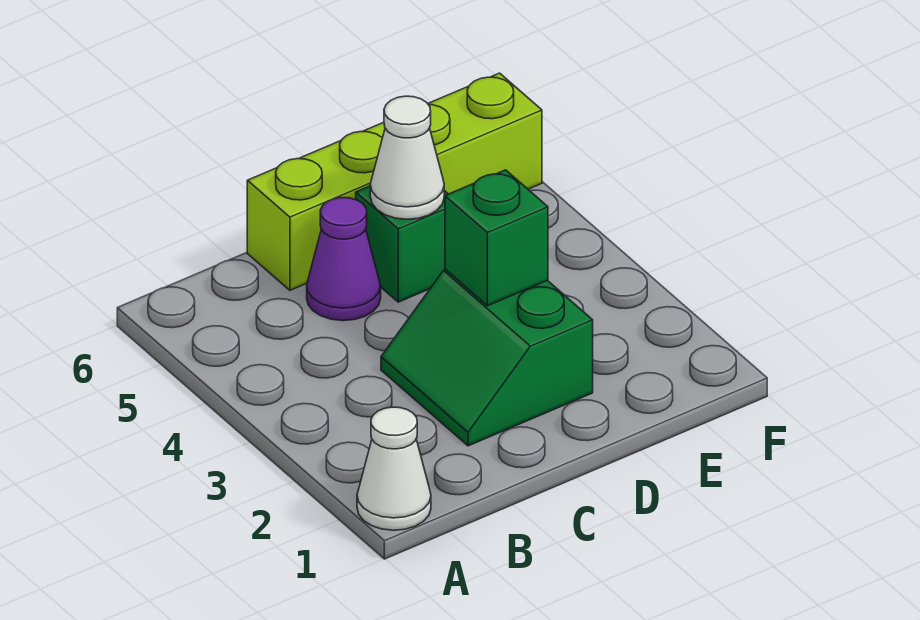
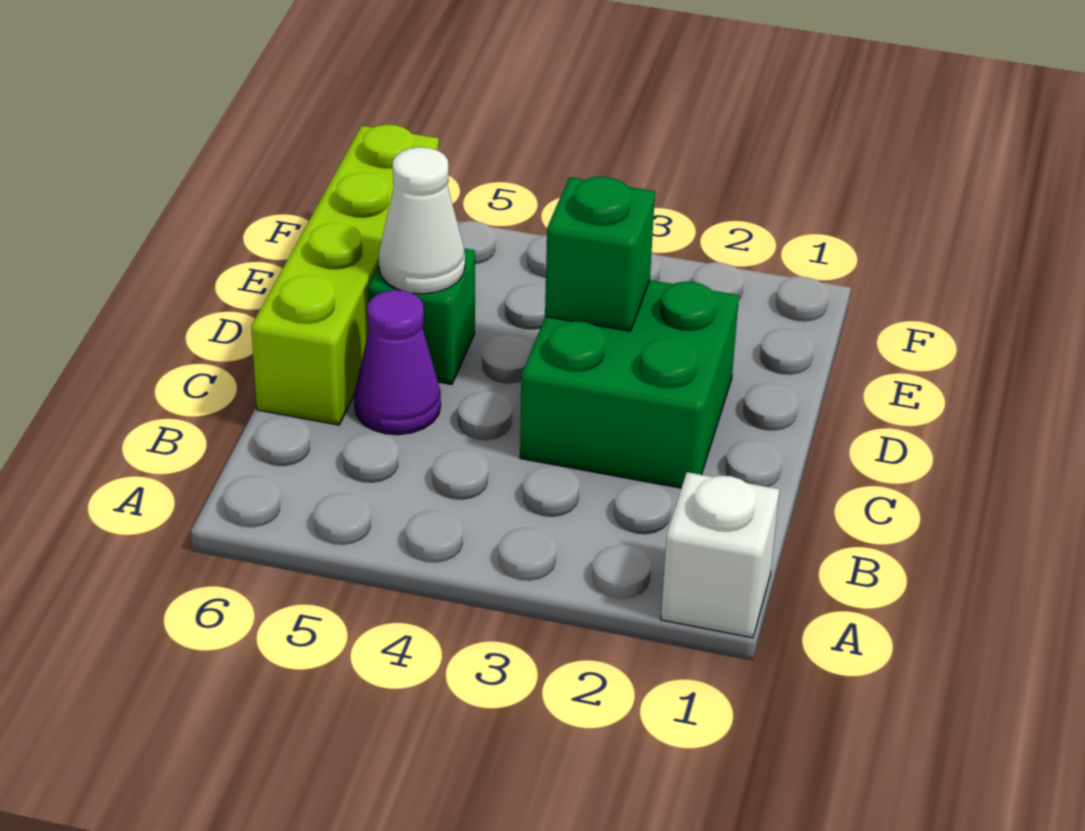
white cone A1 level 1 -> white brick A1 level 1
green slope C2:D3 level 1 top D -> green brick C2:D3 level 1

